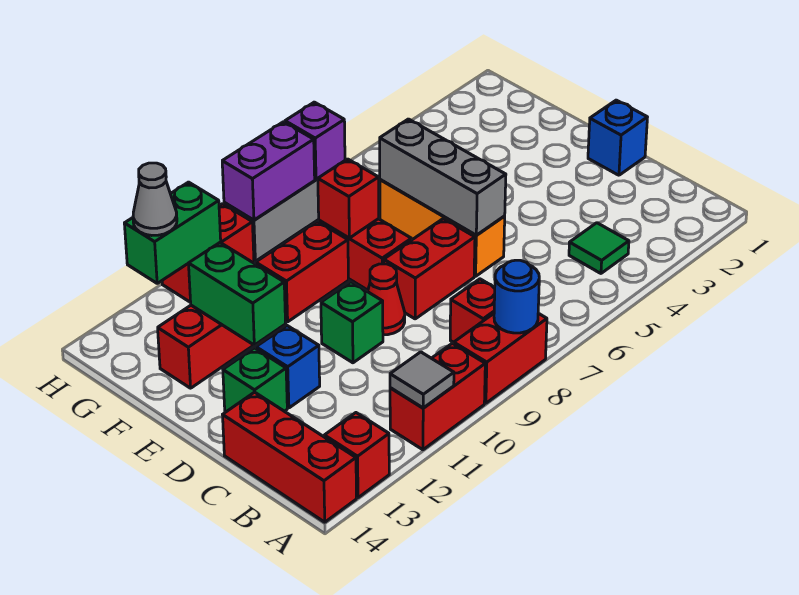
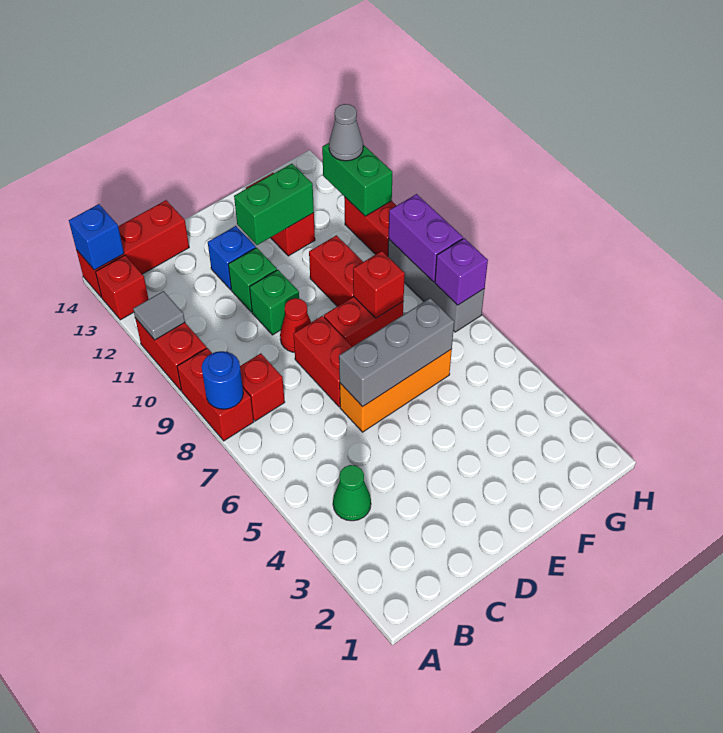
green tile B4 level 1 -> green cone B4 level 1
blue brick D1 level 1 -> blue brick A14 level 2
green brick D13 level 1 -> green brick D11 level 1

